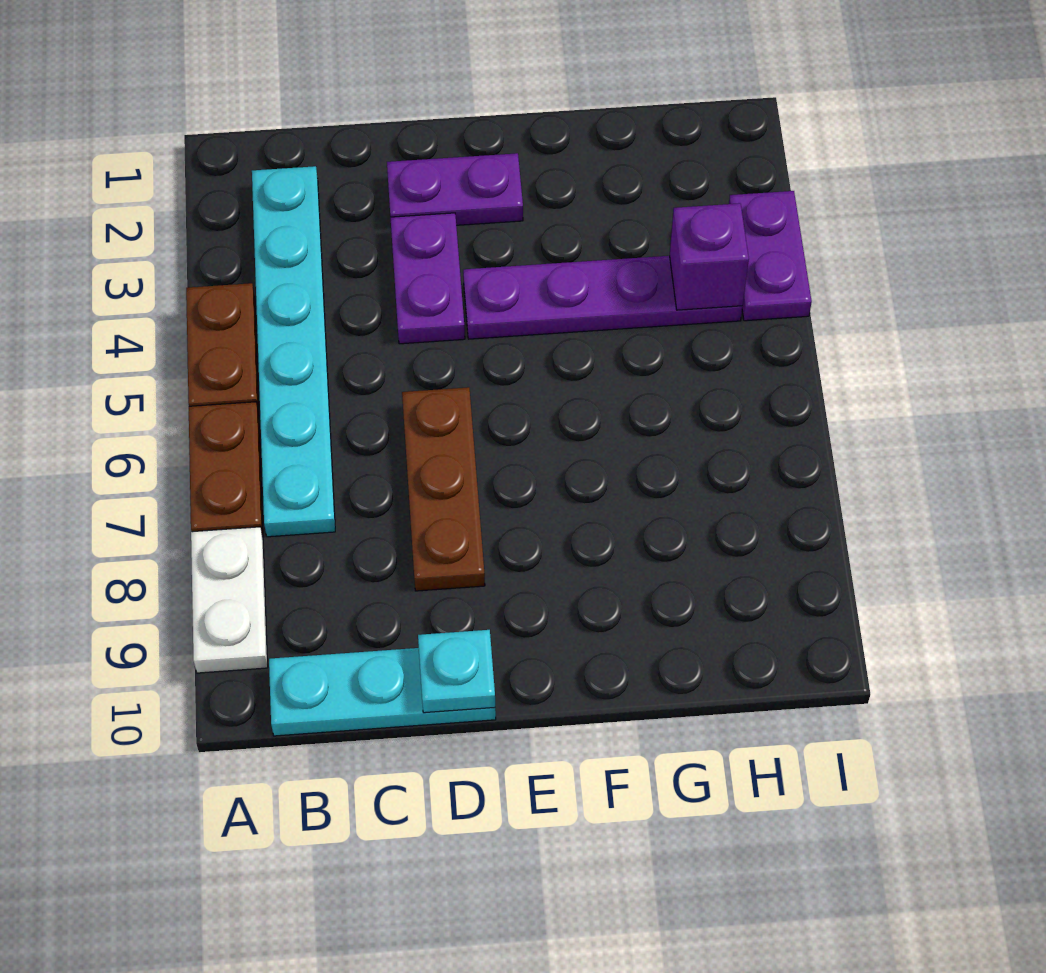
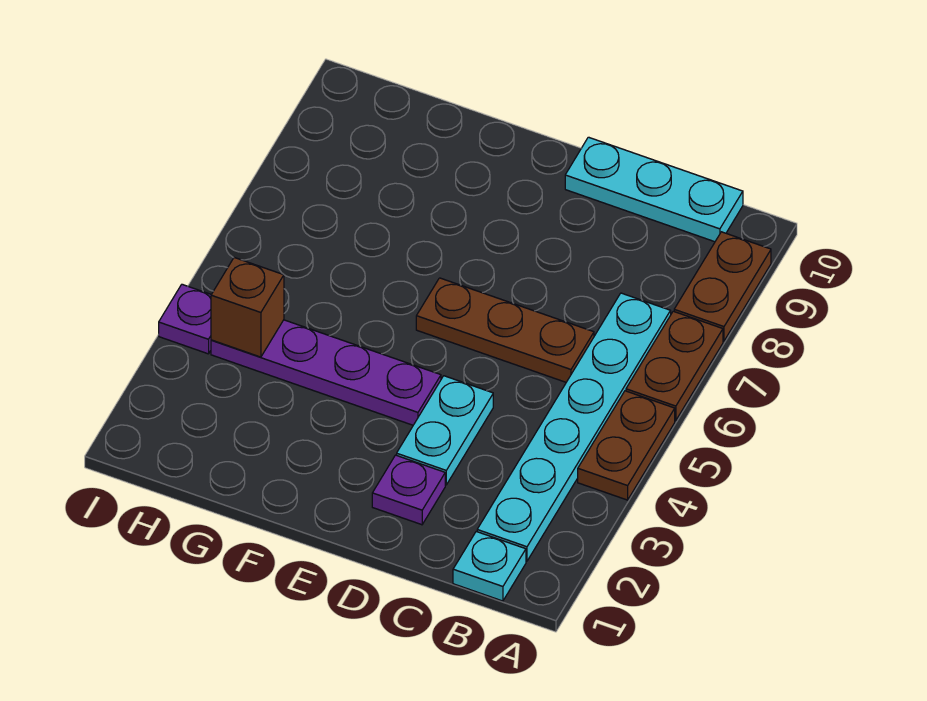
white plate A8:A9 level 1 -> brown plate A8:A9 level 1
purple plate D2:E2 level 1 -> purple plate D2 level 1
purple plate D3:D4 level 1 -> cyan plate D3:D4 level 1
brown plate D6:D8 level 1 -> brown plate C6:E6 level 1
cyan plate D10 level 2 -> cyan plate B1 level 1
purple brick H4 level 2 -> brown brick H4 level 2
purple plate I3:I4 level 1 -> purple plate I4 level 1

